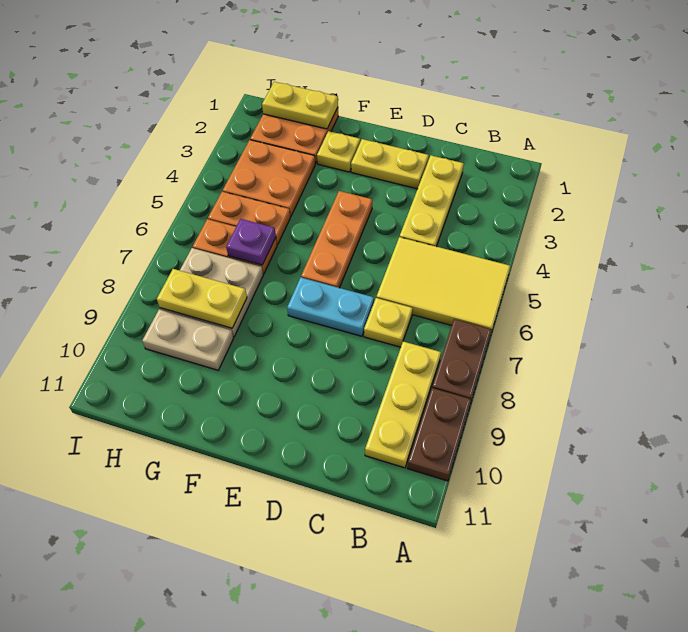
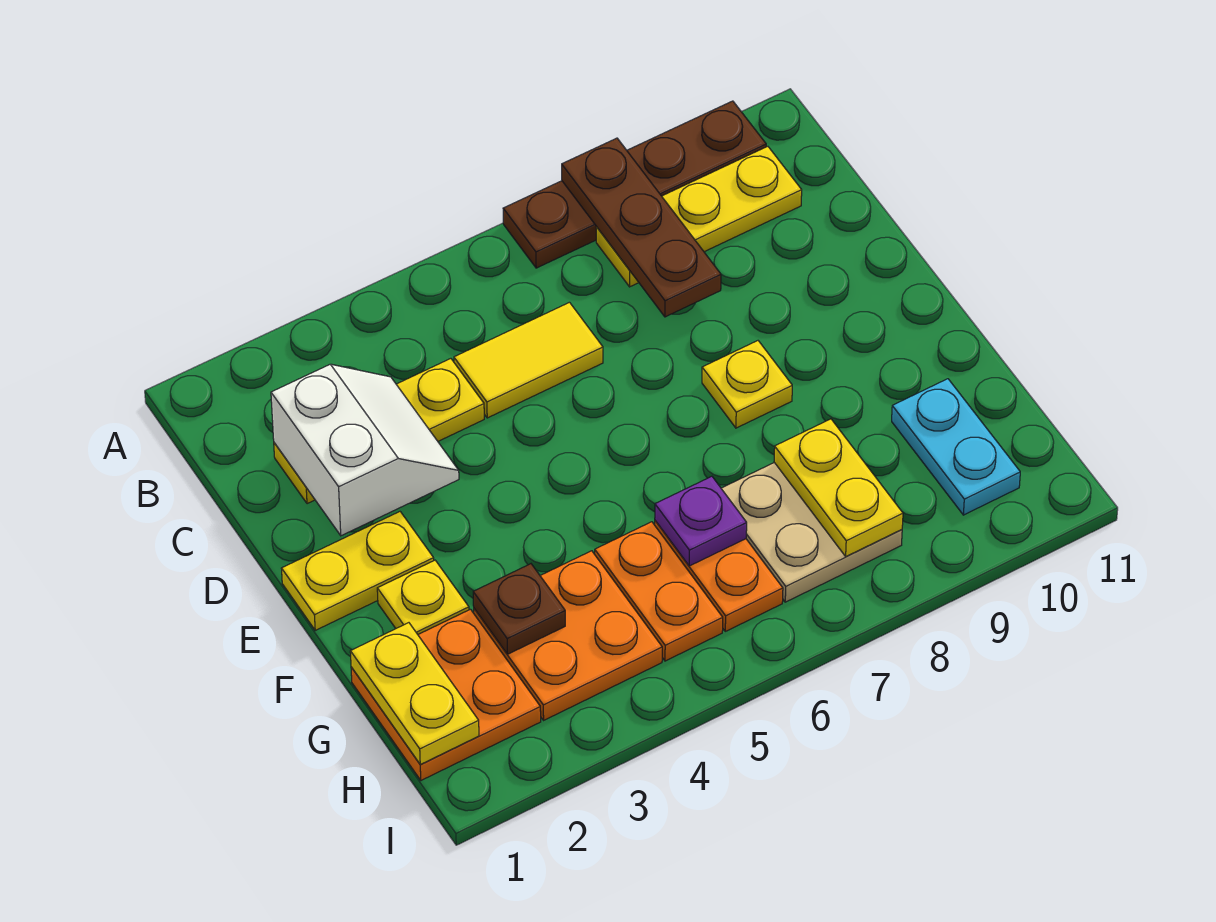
yellow tile A5:C6 level 1 -> yellow tile C5:C6 level 1
none -> brown plate A8:C8 level 2
none -> white slope C2:D3 level 2 top 2
yellow plate C7 level 1 -> yellow plate E8 level 1
yellow plate D2:E2 level 1 -> yellow plate E1:E2 level 1
cyan plate D7:E7 level 1 -> cyan plate G10:H10 level 1
orange plate E4:E6 level 1 -> none
none -> brown plate G3 level 2
tan plate G9:H9 level 1 -> none

